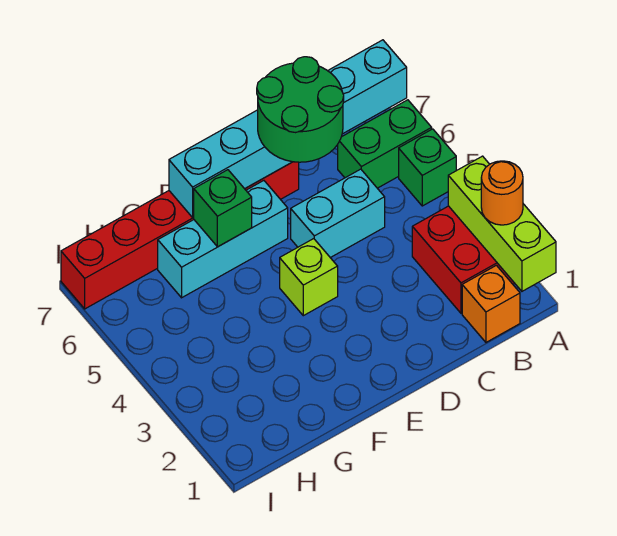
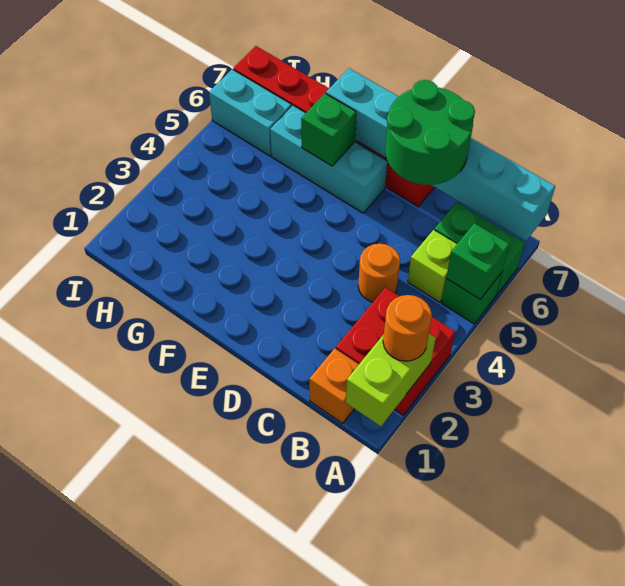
lime brick A1:A3 level 2 -> lime brick A1:A2 level 2
none -> green brick A5 level 2
none -> orange round brick C4 level 1
cyan brick C5:D5 level 1 -> cyan brick H6:I6 level 1
lime brick E4 level 1 -> lime brick B5 level 1

